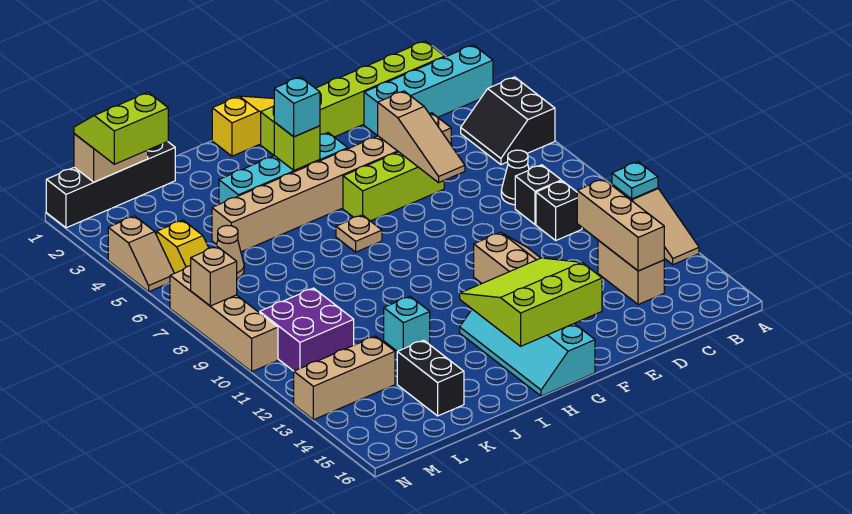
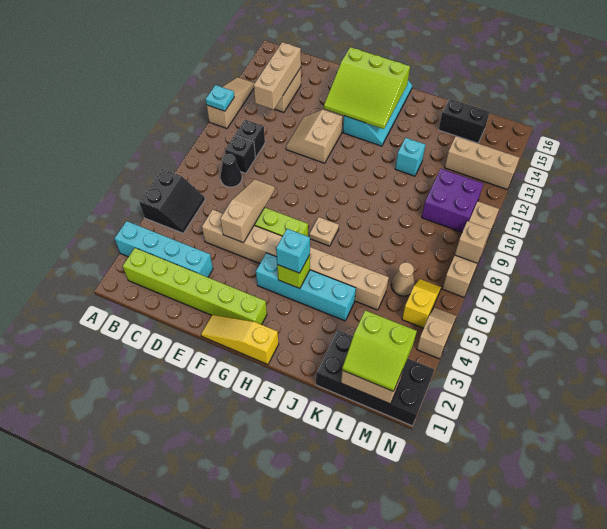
black brick K1:N1 level 1 -> black brick K1:N2 level 1
black brick K14:K15 level 1 -> black brick K15:L15 level 1

